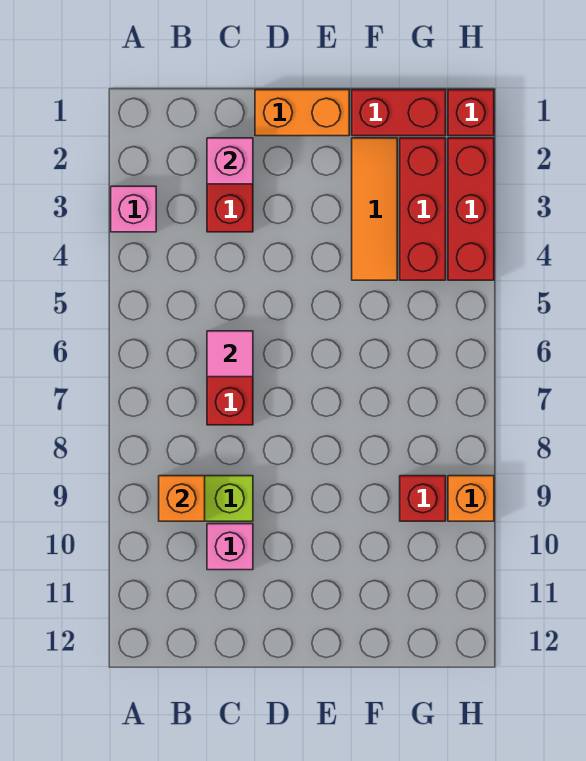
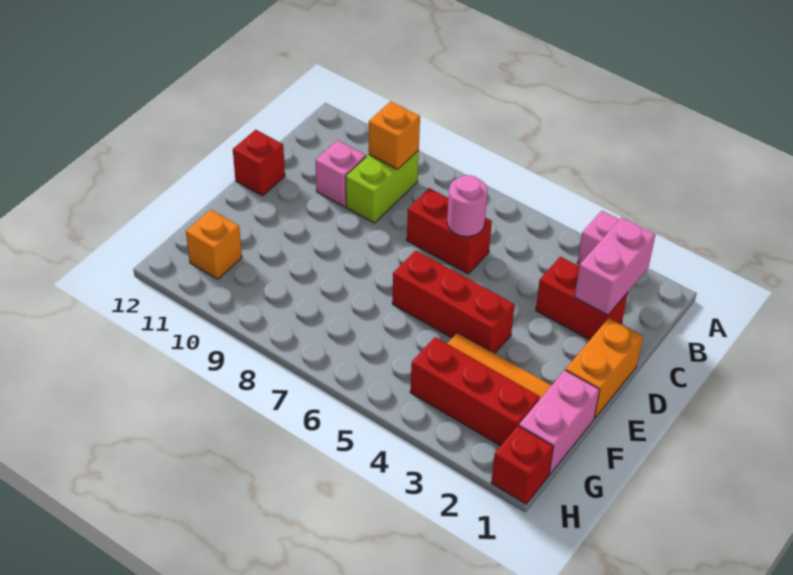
pink brick C2 level 2 -> pink brick B2:C2 level 2
pink tile C6 level 2 -> pink round brick C6 level 2
red brick F1:G1 level 1 -> pink brick F1:G1 level 1
red brick G9 level 1 -> red brick D12 level 1
red brick H2:H4 level 1 -> red brick E4:E6 level 1
orange brick H9 level 1 -> orange brick G11 level 1

